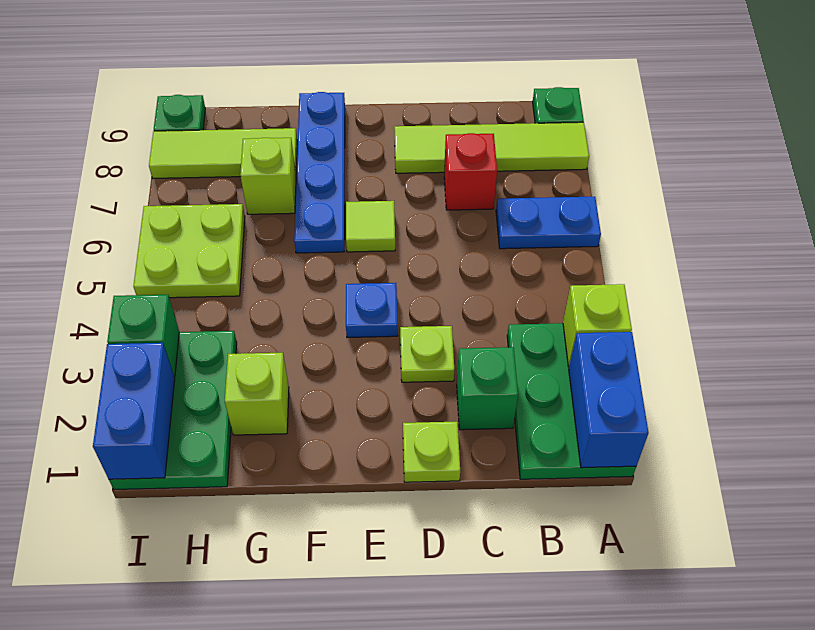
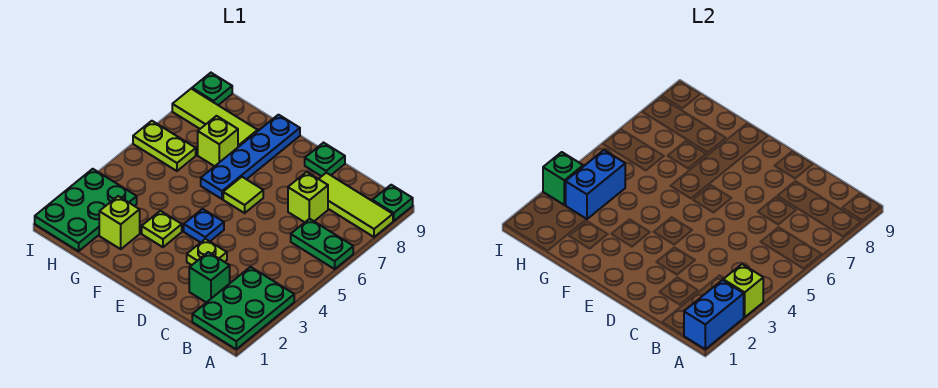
blue plate A6:B6 level 1 -> green plate A6:B6 level 1
lime tile A8:D8 level 1 -> lime tile A8:C8 level 1
red brick C7 level 1 -> lime brick C7 level 1
lime plate D1 level 1 -> lime plate F3 level 1
none -> green plate D9 level 1
lime plate H5:I6 level 1 -> lime plate H6:I6 level 1
blue brick I1:I2 level 2 -> blue brick H3:H4 level 2

